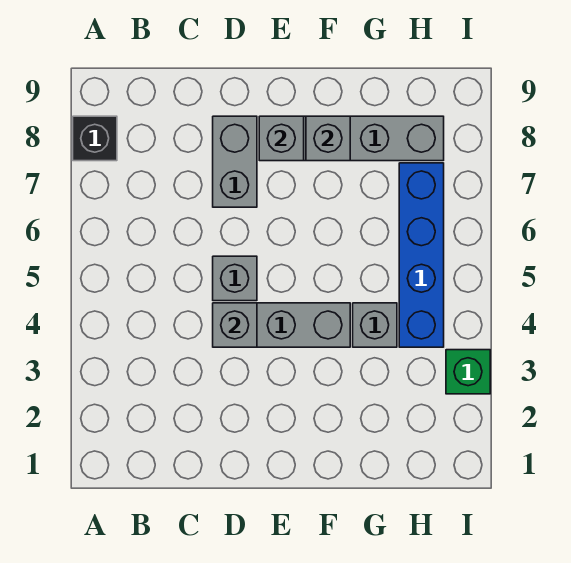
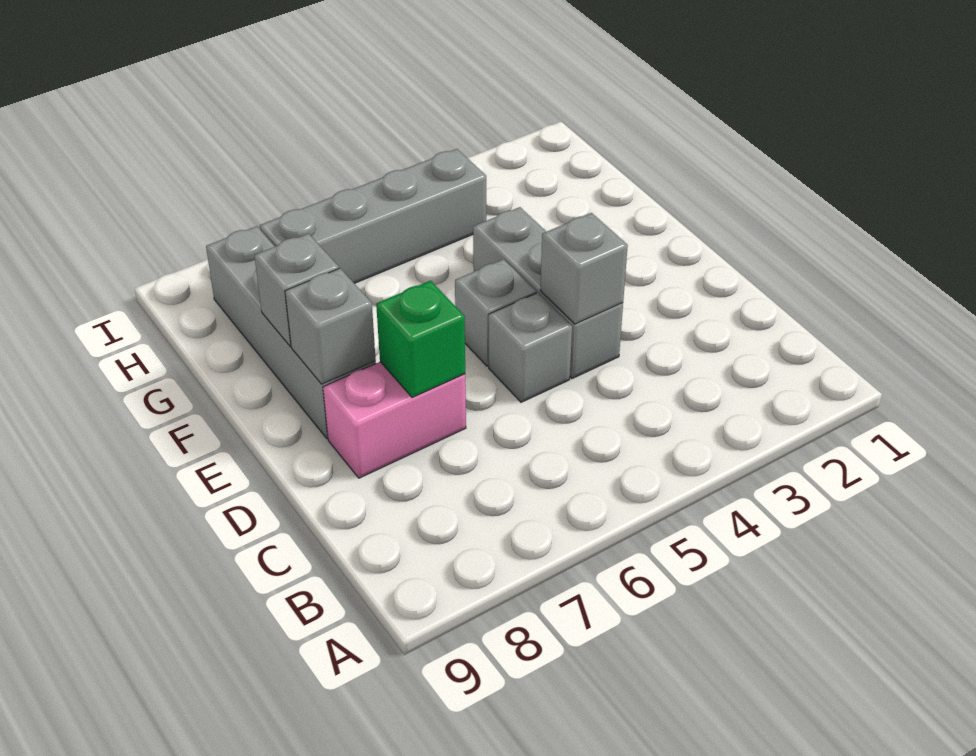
black brick A8 level 1 -> none
grey brick D7:D8 level 1 -> pink brick D7:D8 level 1
grey brick G4 level 1 -> grey brick E5 level 1
blue brick H4:H7 level 1 -> grey brick H4:H7 level 1
green brick I3 level 1 -> green brick D7 level 2

